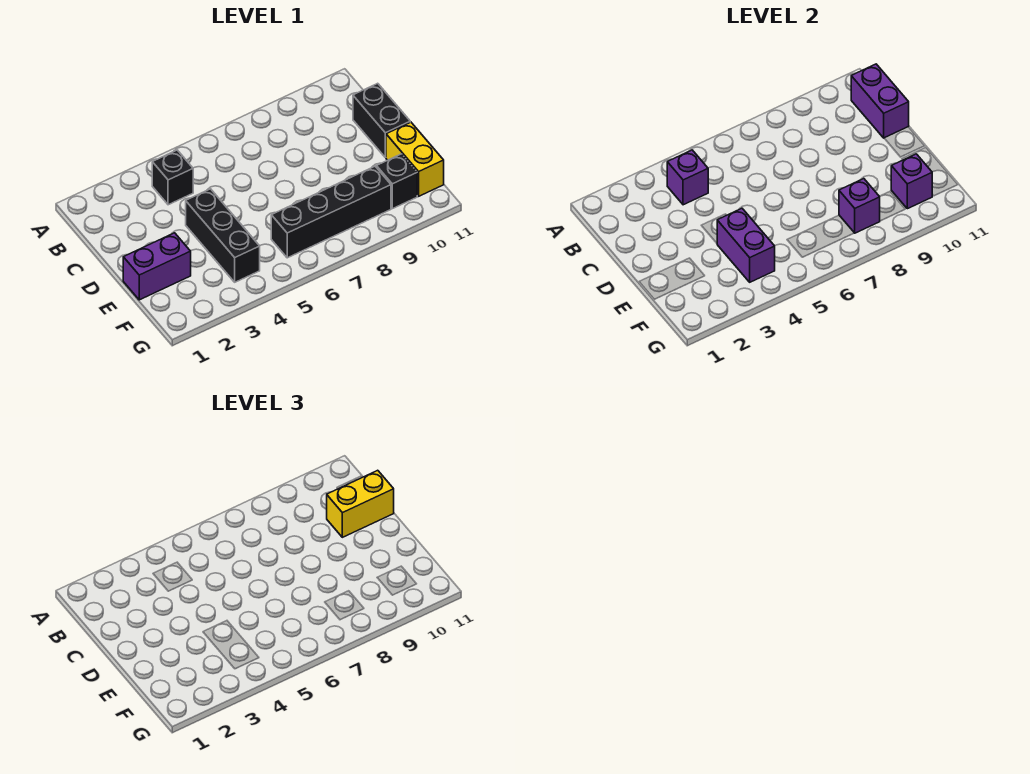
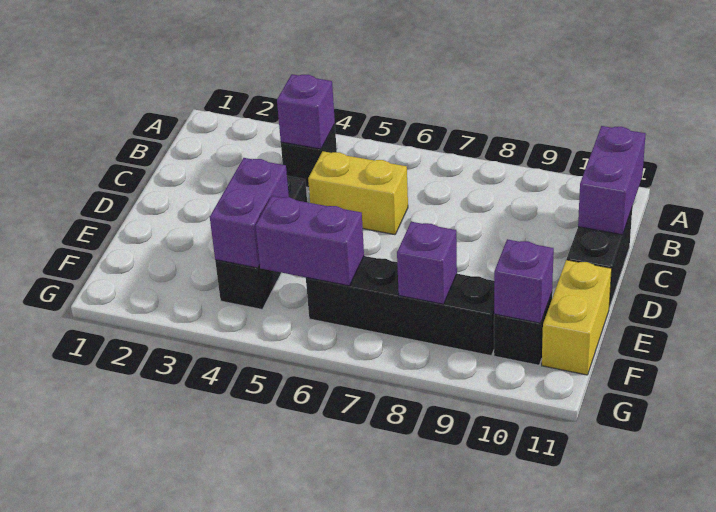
yellow brick C10:C11 level 3 -> yellow brick C5:C6 level 1
purple brick E1:E2 level 1 -> purple brick F5:F6 level 2

